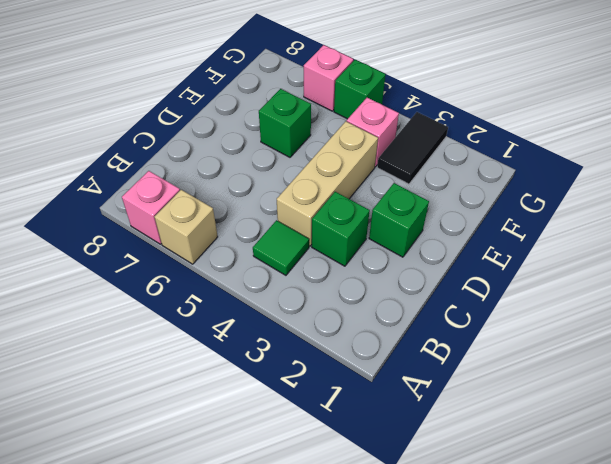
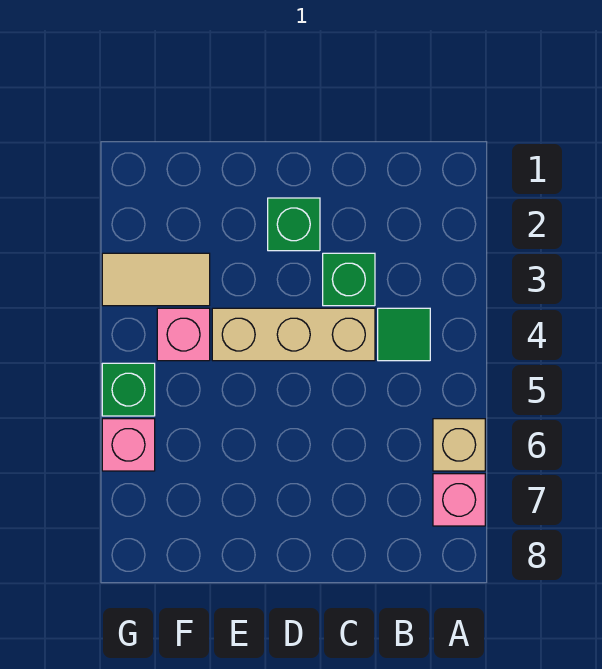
green brick E6 level 1 -> none
black tile F3:G3 level 1 -> tan tile F3:G3 level 1

